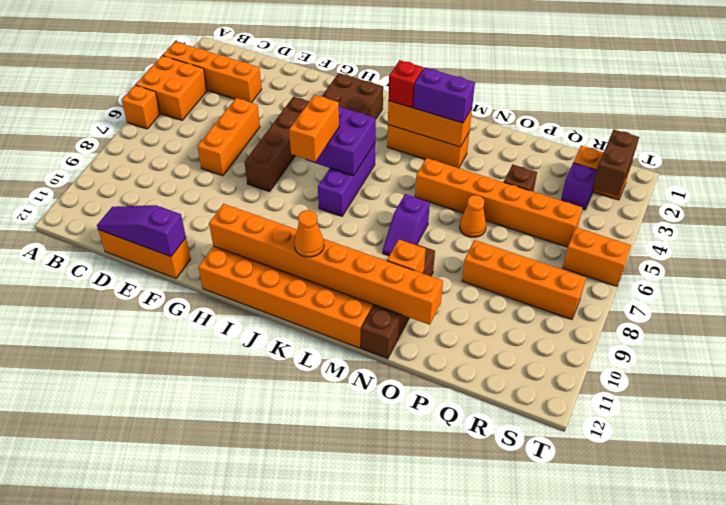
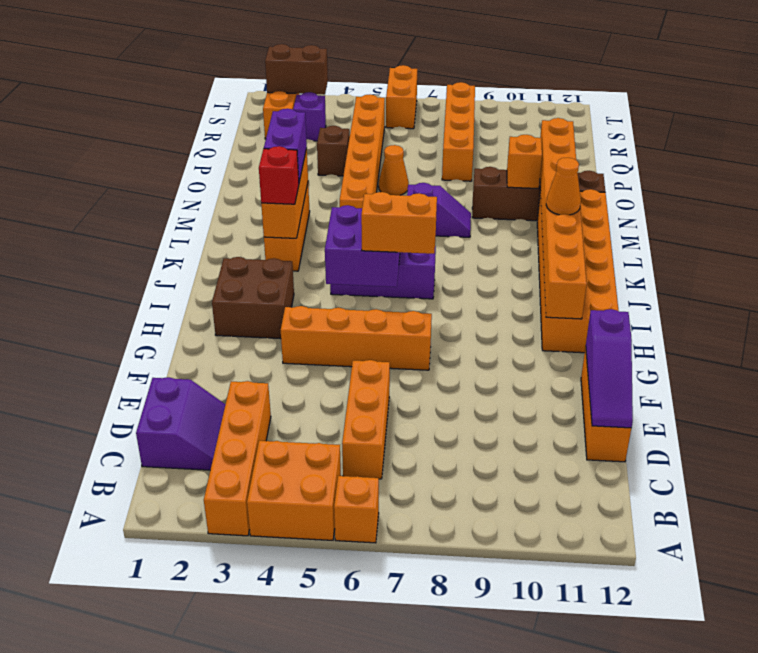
none -> purple slope C1:D2 level 1 top 1
orange brick E5:E7 level 1 -> orange brick C6:E6 level 1
brown brick G4:G7 level 1 -> orange brick G4:G7 level 1

